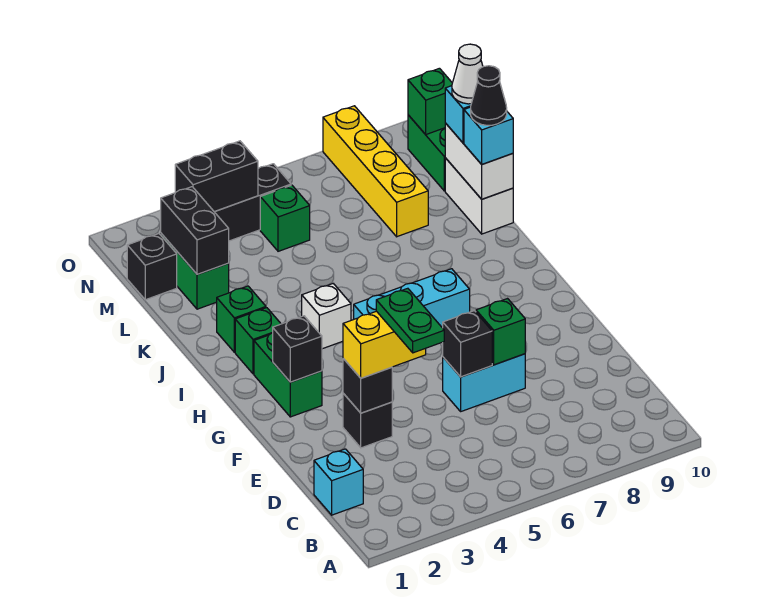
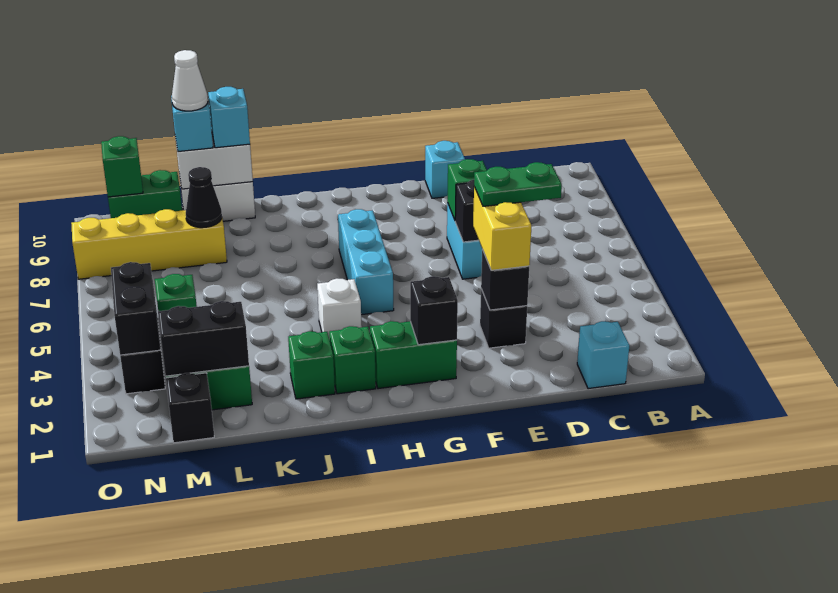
none -> cyan brick E10 level 1
black cone K10 level 4 -> black cone L8 level 2

